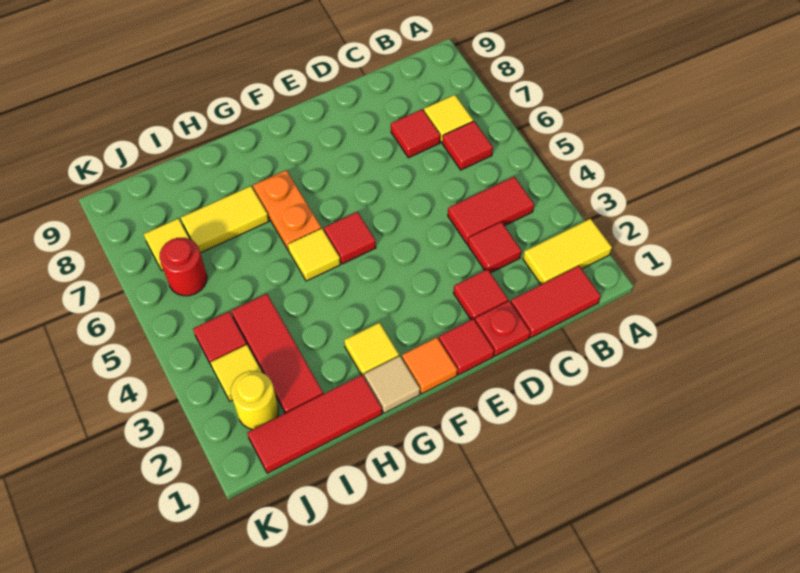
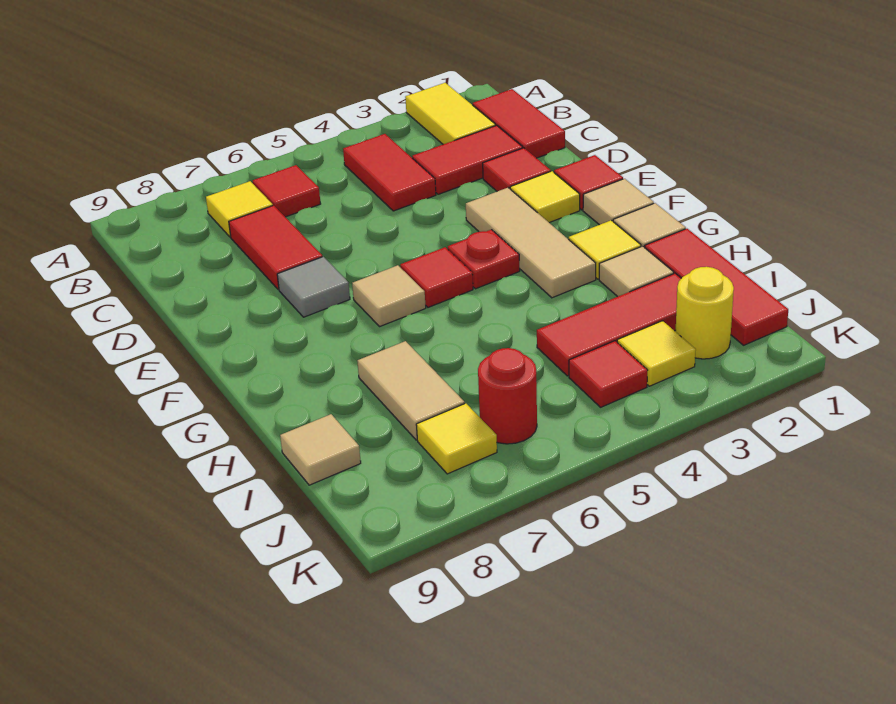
red tile C3 level 1 -> red tile C2:C3 level 1
red tile C7 level 1 -> red tile C7:D7 level 1
red plate D1 level 1 -> red plate F4 level 1
none -> tan tile E3:G3 level 1
none -> grey tile E7 level 1
orange tile F1 level 1 -> tan tile F1 level 1
none -> tan tile F6 level 1
yellow tile G5 level 1 -> yellow tile E2 level 1
orange plate G6:G7 level 1 -> none
none -> tan tile H2 level 1
yellow tile H7:I7 level 1 -> tan tile H7:I7 level 1
none -> tan tile I9 level 1

